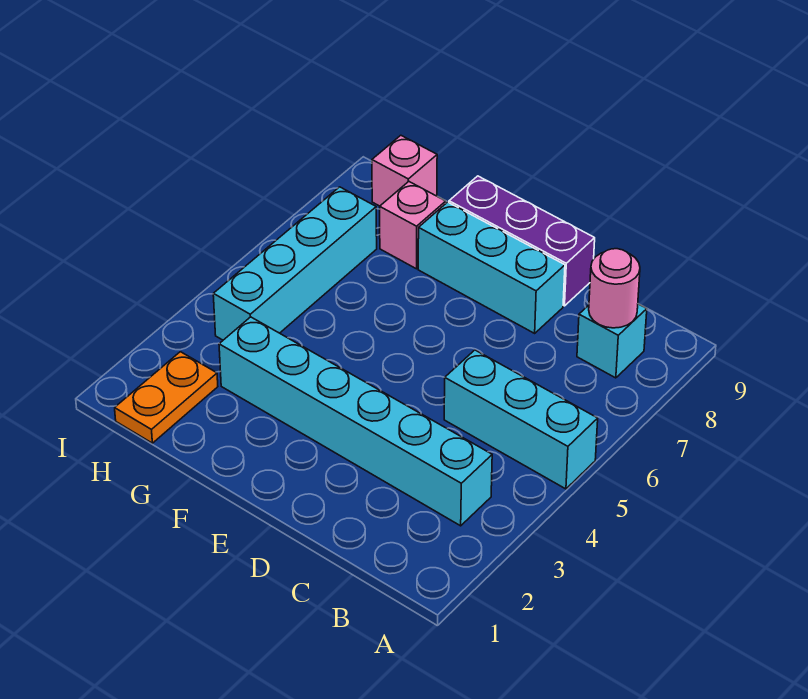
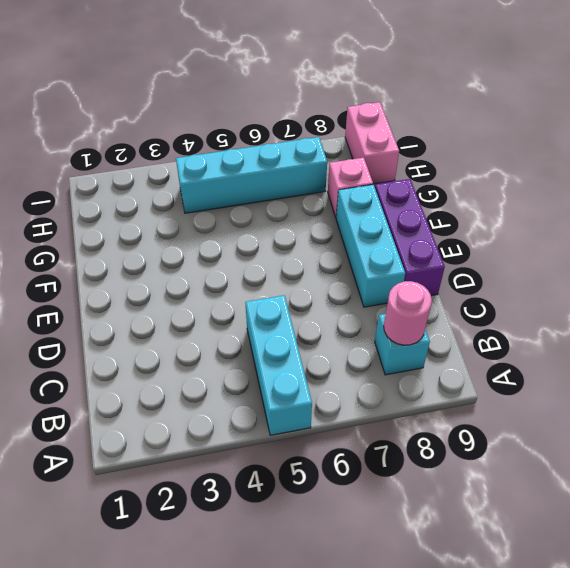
cyan brick B3:G3 level 1 -> none
orange plate H1:H2 level 1 -> none
pink brick H9 level 1 -> pink brick H9:I9 level 1

